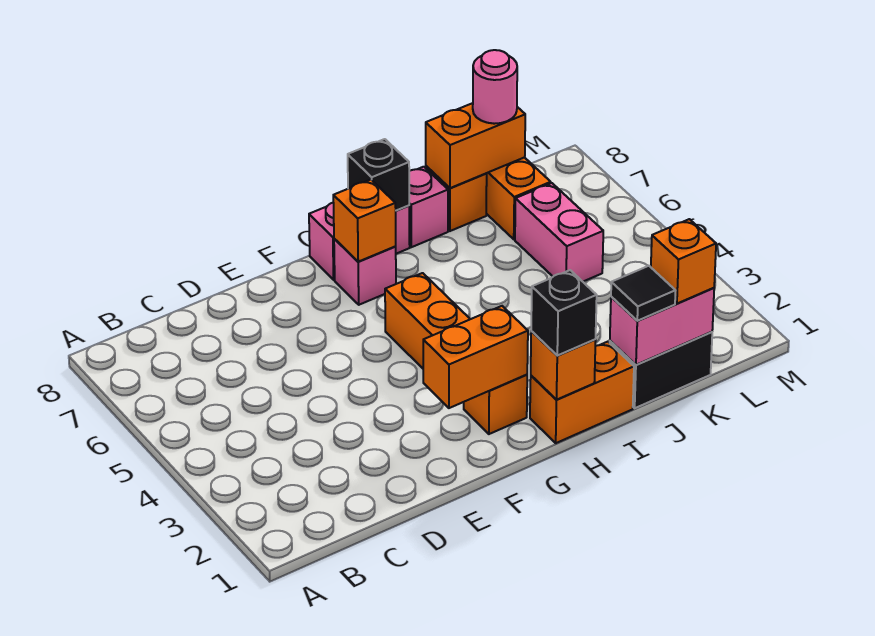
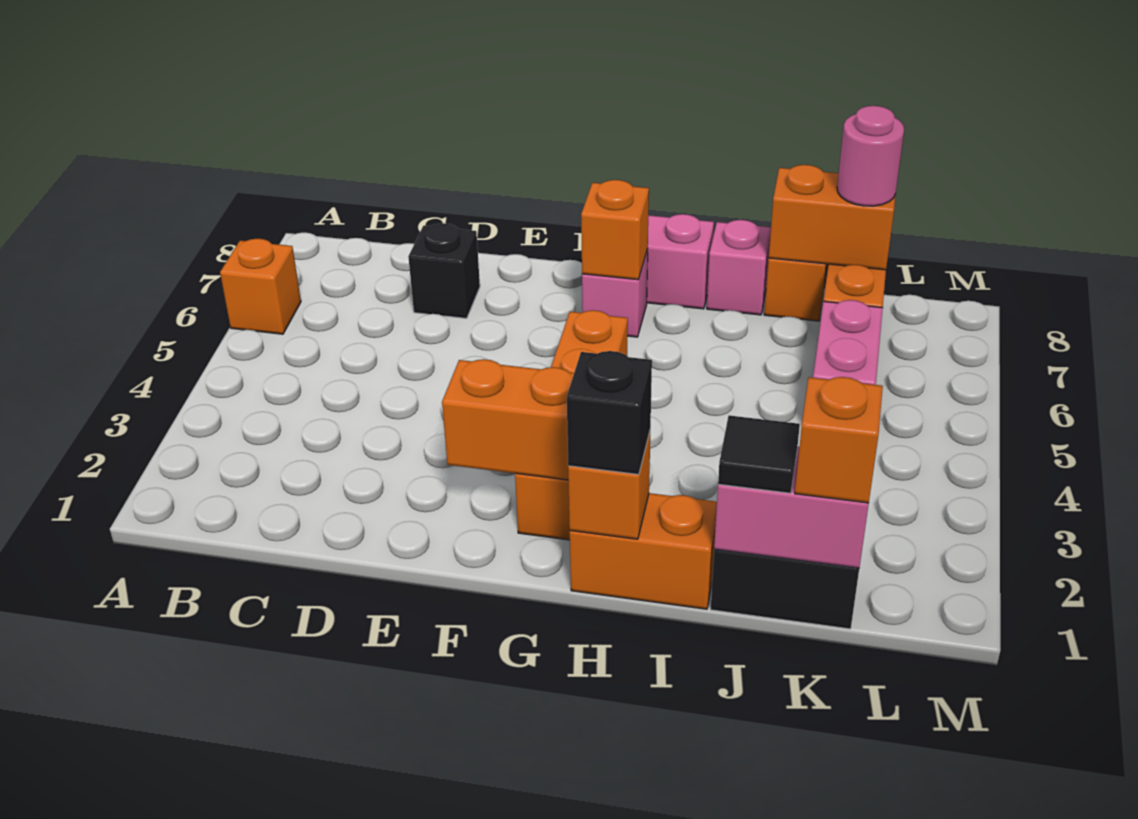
none -> orange brick A6 level 1
black brick H8 level 2 -> black brick D7 level 1

